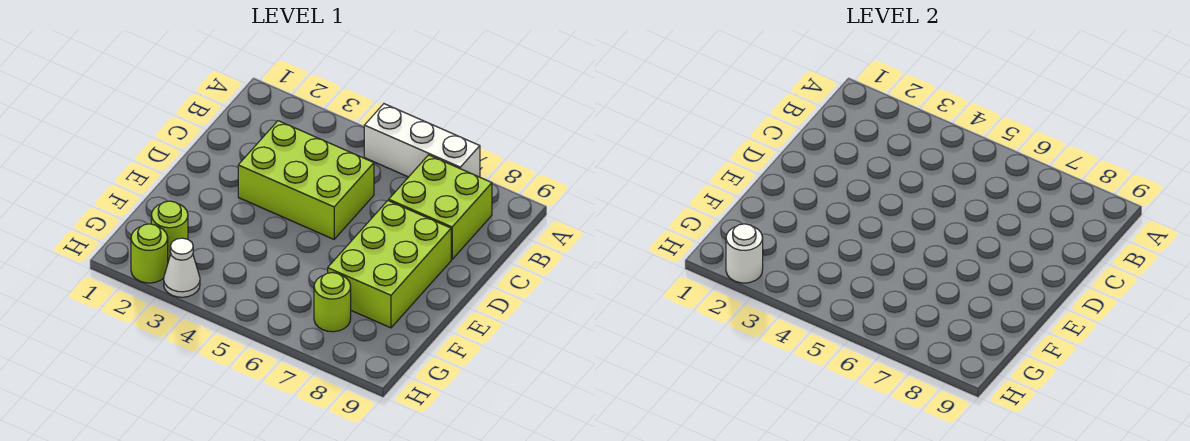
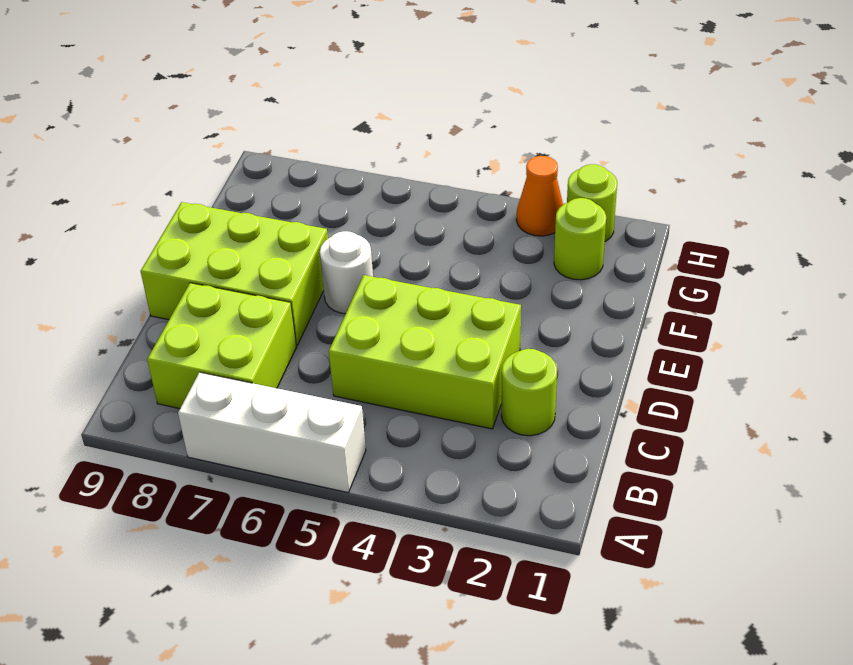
lime brick D7:F8 level 1 -> lime brick D7:E9 level 1
lime round brick G7 level 1 -> lime round brick C2 level 1
white round brick H2 level 2 -> white round brick E6 level 1
white cone H3 level 1 -> orange cone H3 level 1

